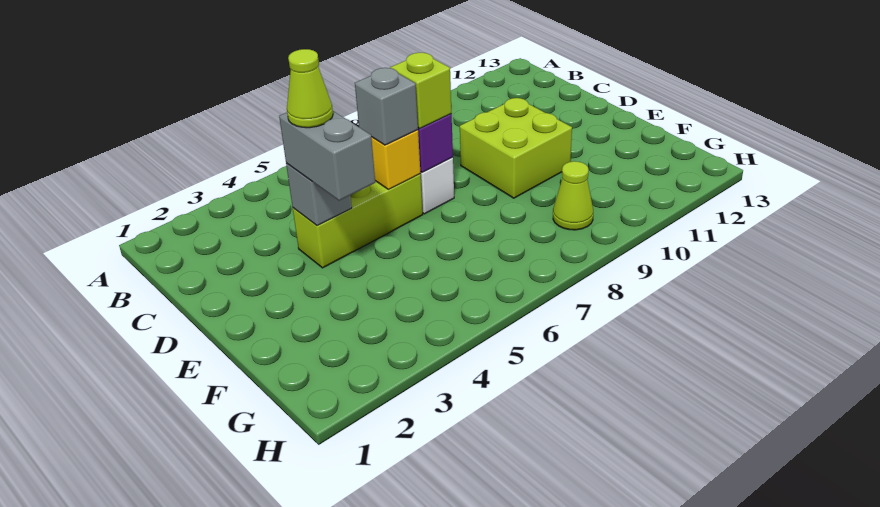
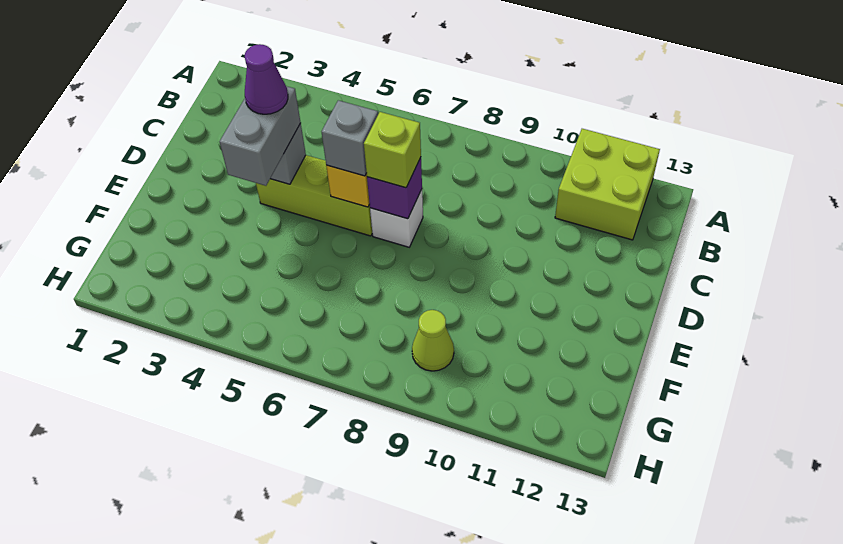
lime cone D4 level 4 -> purple cone D4 level 4
lime brick D9:E10 level 1 -> lime brick A11:B12 level 1

